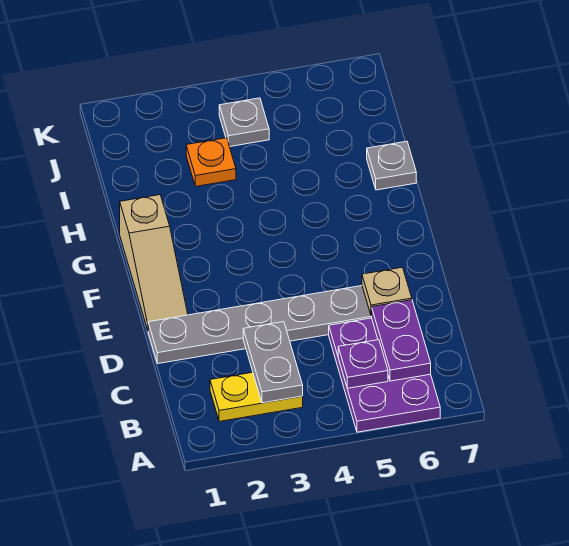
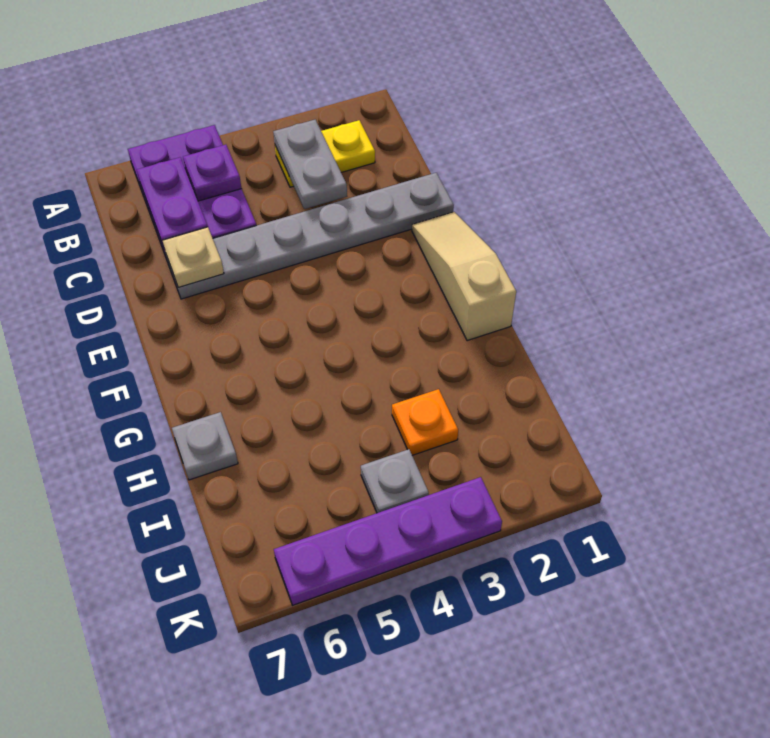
none -> purple plate K3:K6 level 1

